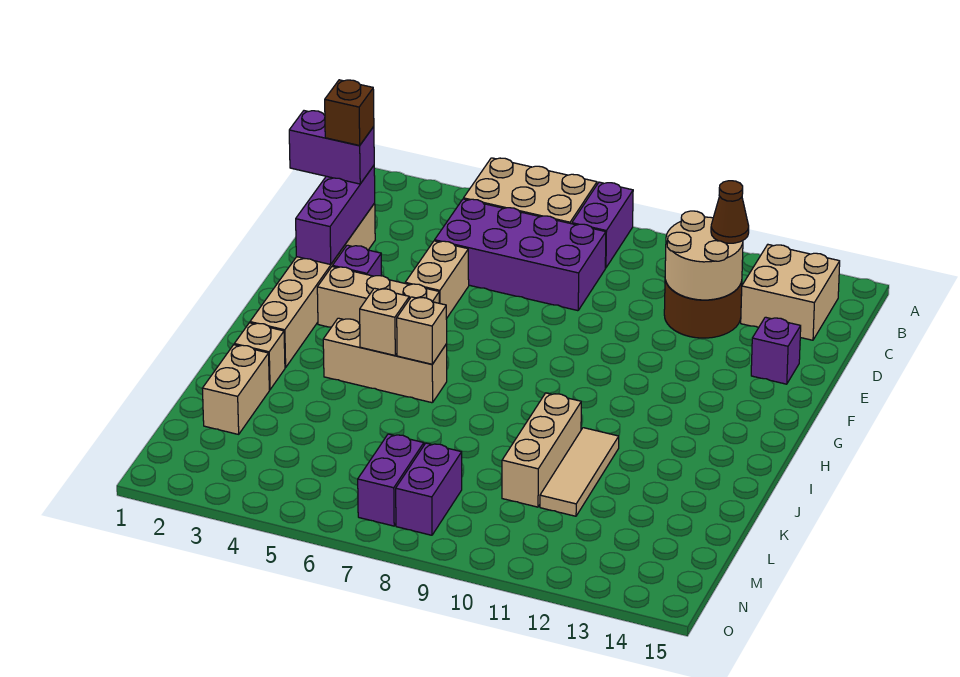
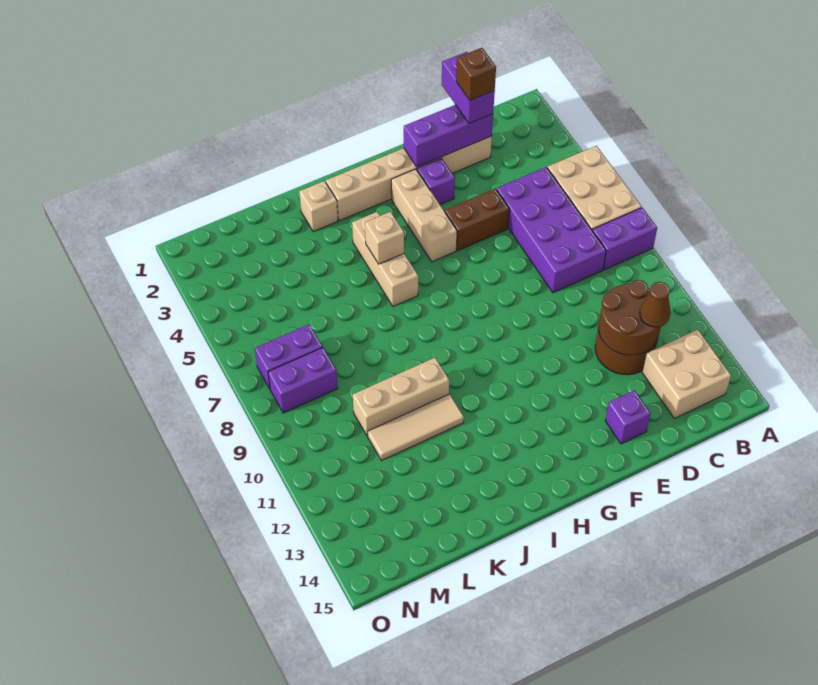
tan round brick C11:D12 level 2 -> brown round brick C11:D12 level 2
tan brick E5:F5 level 1 -> brown brick E5:F5 level 1
tan brick I6 level 2 -> none
tan brick K2:L2 level 1 -> none

